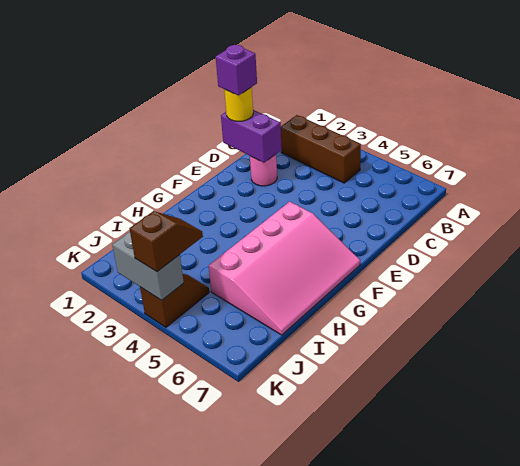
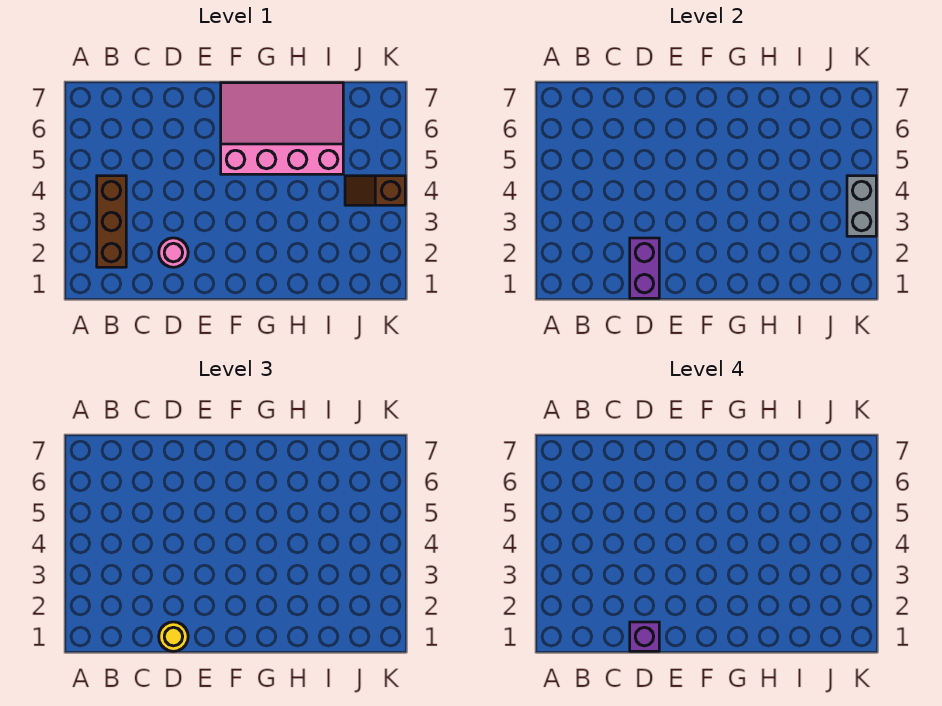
brown slope J4:K4 level 3 top K -> none

